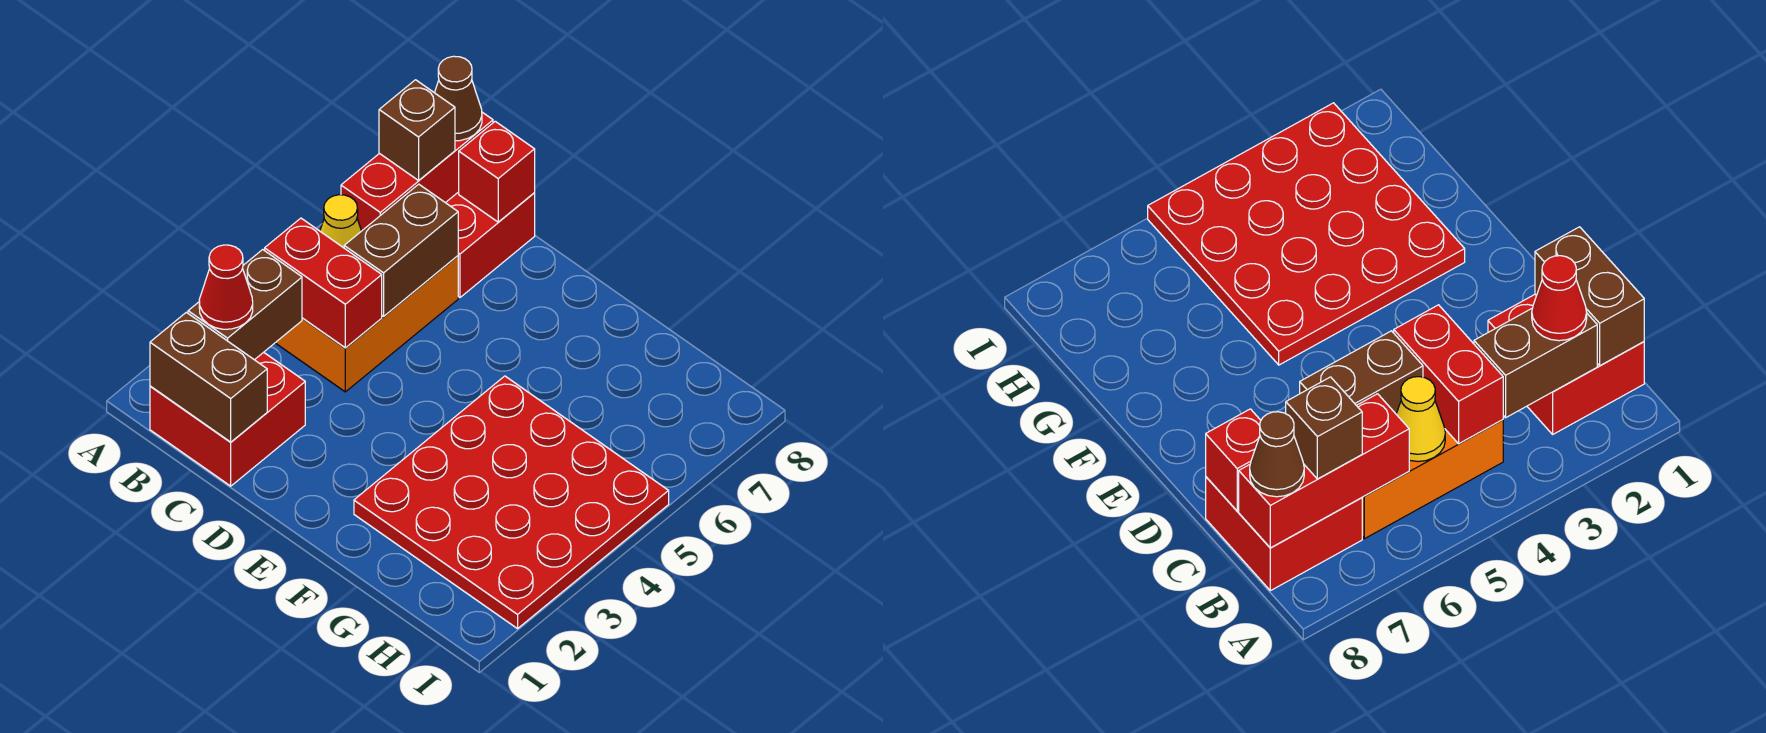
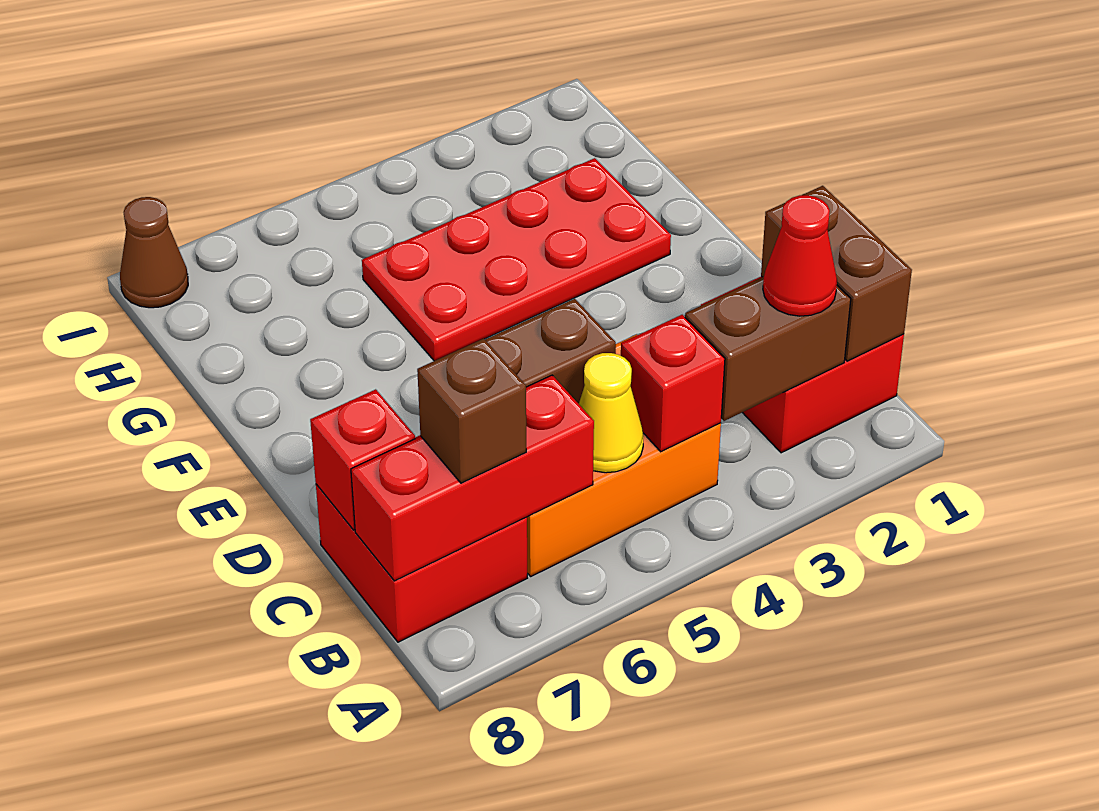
red brick B4:C4 level 2 -> red brick B4 level 2
brown cone B8 level 3 -> brown cone I8 level 1
red plate F2:I5 level 1 -> red plate F2:G5 level 1

